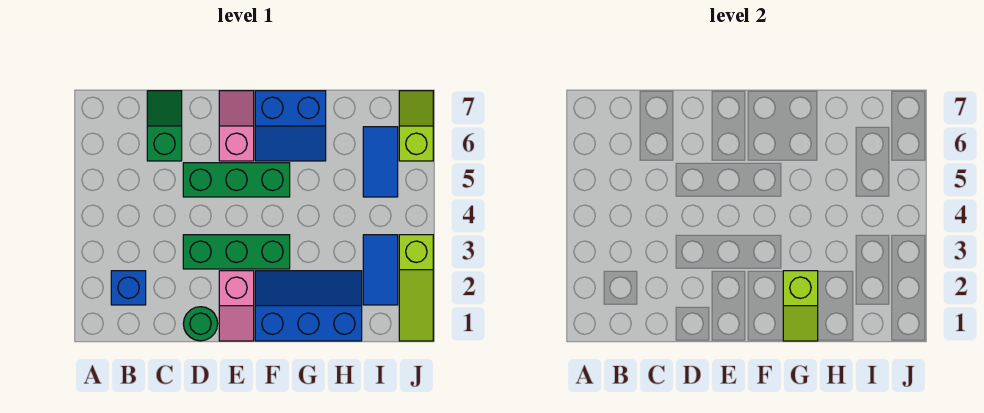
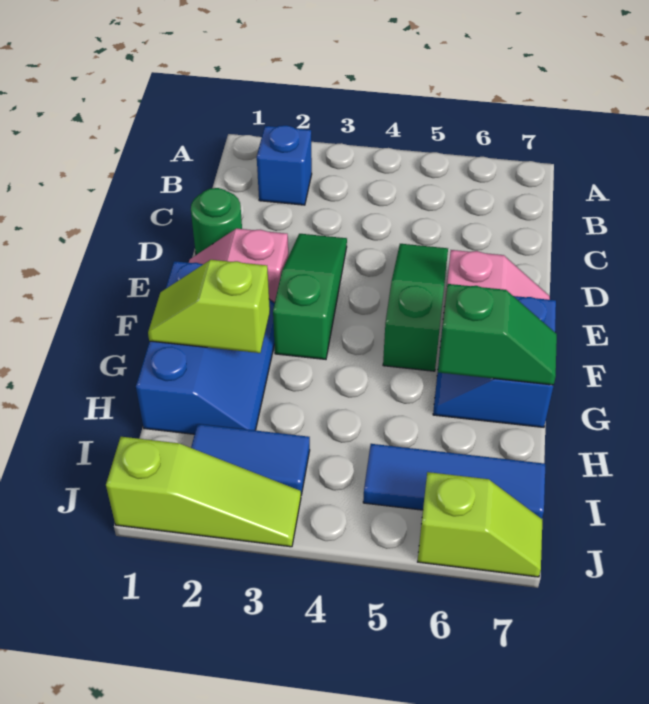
green slope C6:C7 level 1 top 6 -> green slope G6:G7 level 2 top 6
green brick D3:F3 level 1 -> green slope D3:F3 level 1 top F
green brick D5:F5 level 1 -> green slope D5:F5 level 1 top F
blue tile I5:I6 level 1 -> blue tile I5:I7 level 1
lime slope J1:J3 level 1 top 3 -> lime slope J1:J3 level 1 top 1

